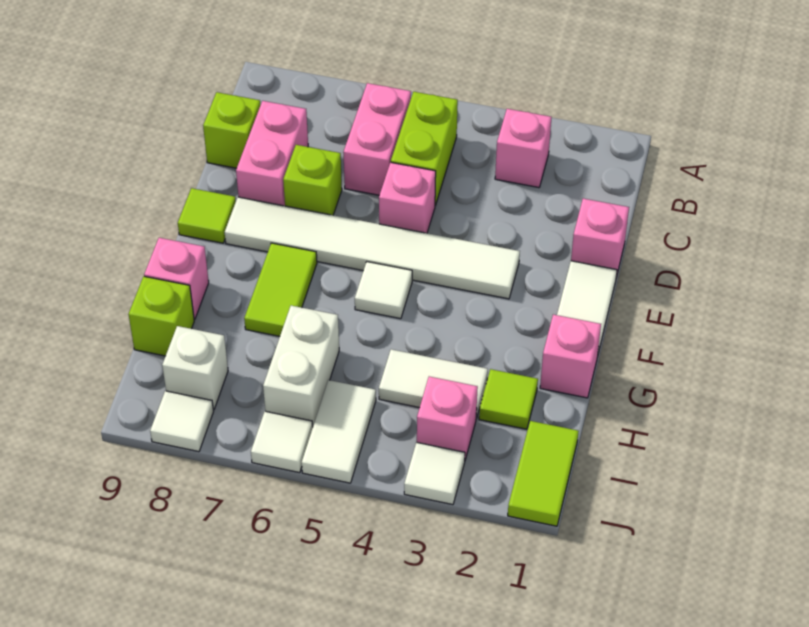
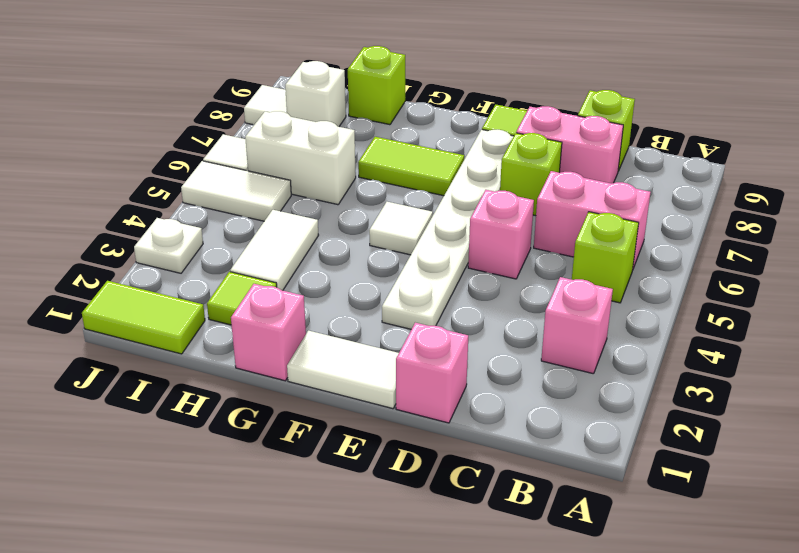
lime brick B5:C5 level 1 -> lime brick B5 level 1
white tile E3:E8 level 1 -> white plate E3:E8 level 1
pink brick G9 level 1 -> none
pink brick I3 level 1 -> none
white tile J3 level 1 -> white plate J3 level 1

